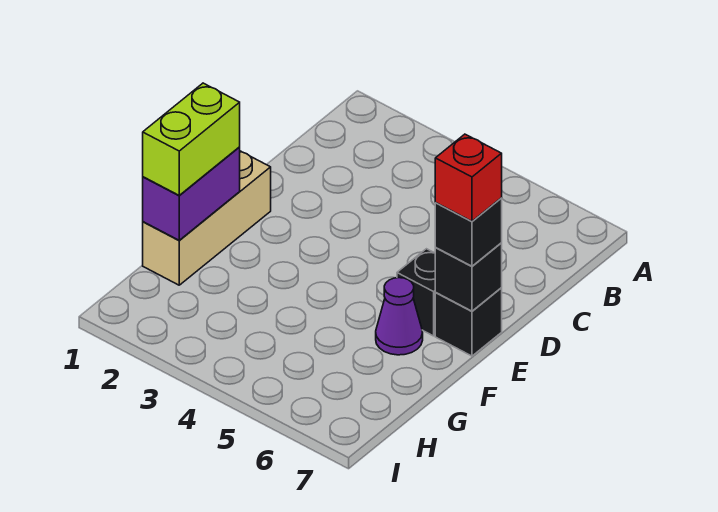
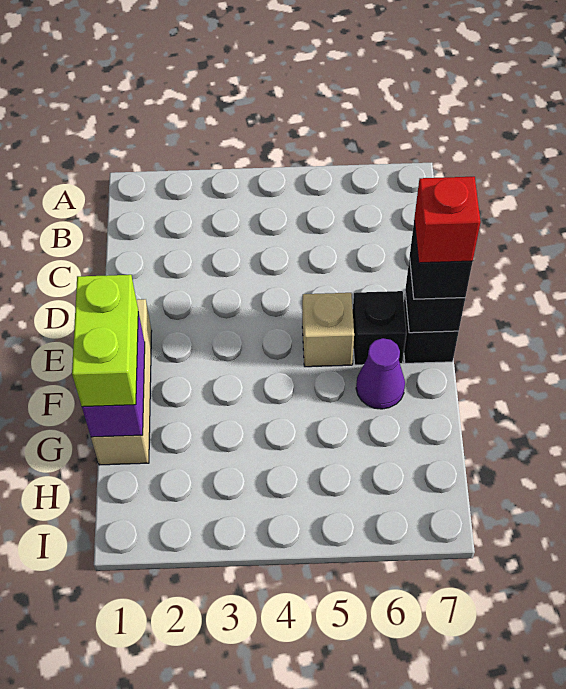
none -> tan brick E5 level 1

